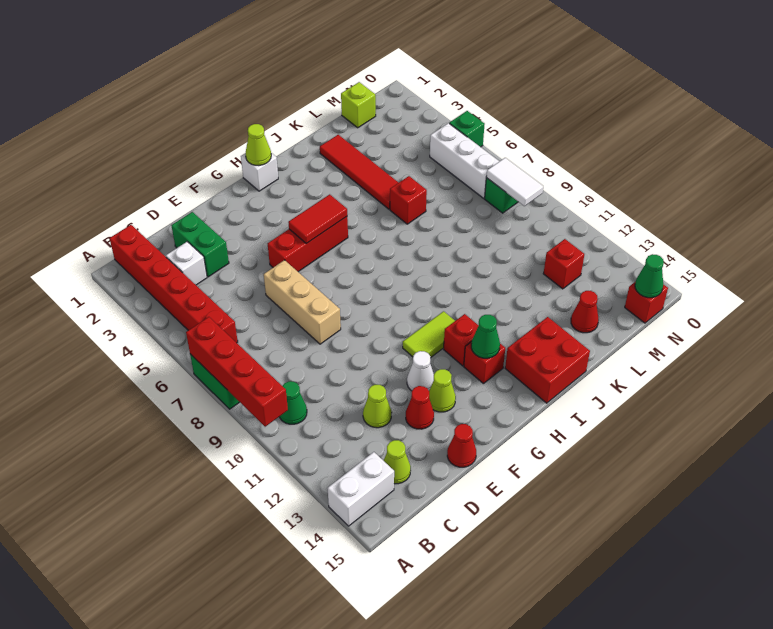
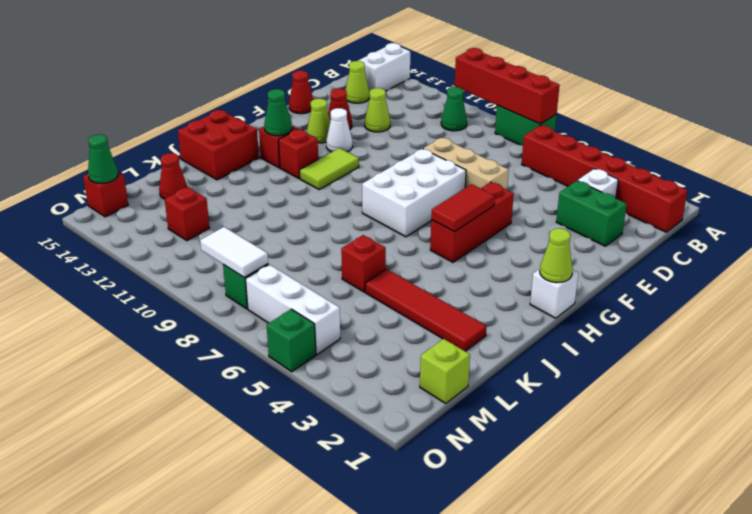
none -> white brick F7:H8 level 1

